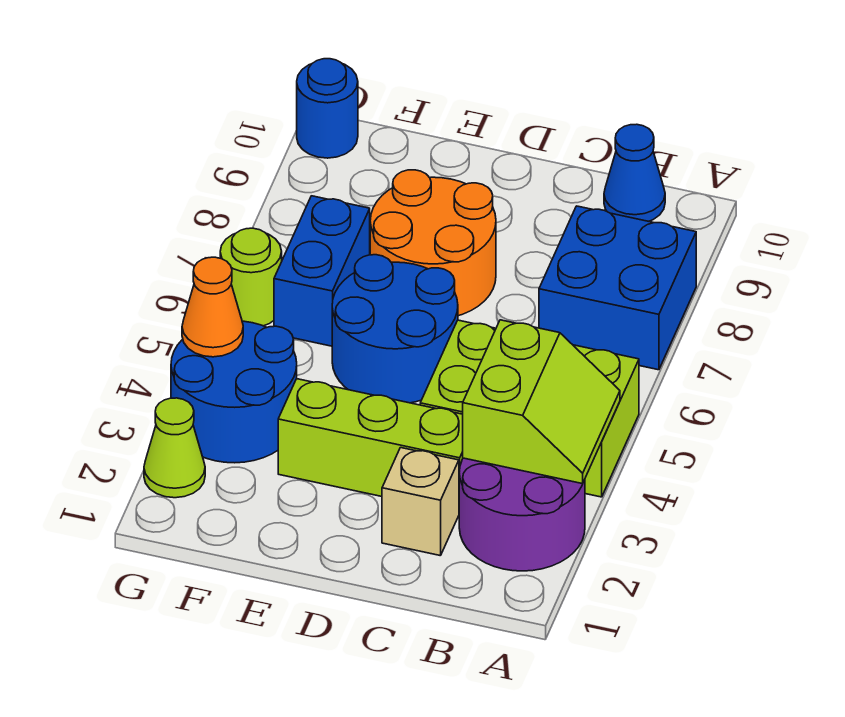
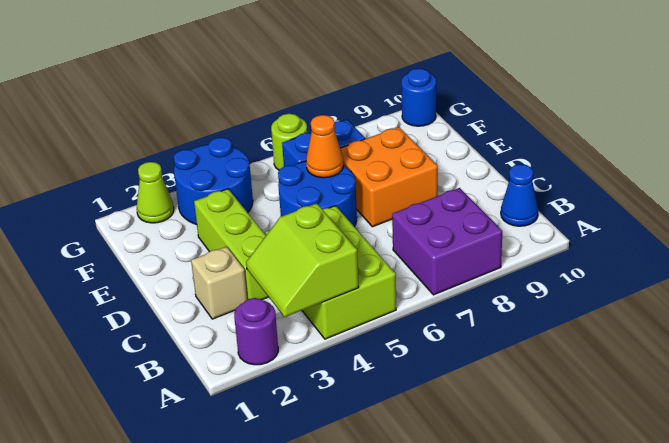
purple round brick A2:B3 level 1 -> purple round brick A2 level 1
lime slope A3:B4 level 2 top B -> lime slope A3:B4 level 2 top 4
blue brick A7:B8 level 1 -> purple brick A7:B8 level 1
orange round brick D7:E8 level 1 -> orange brick D7:E8 level 1
orange cone G4 level 2 -> orange cone E6 level 2

